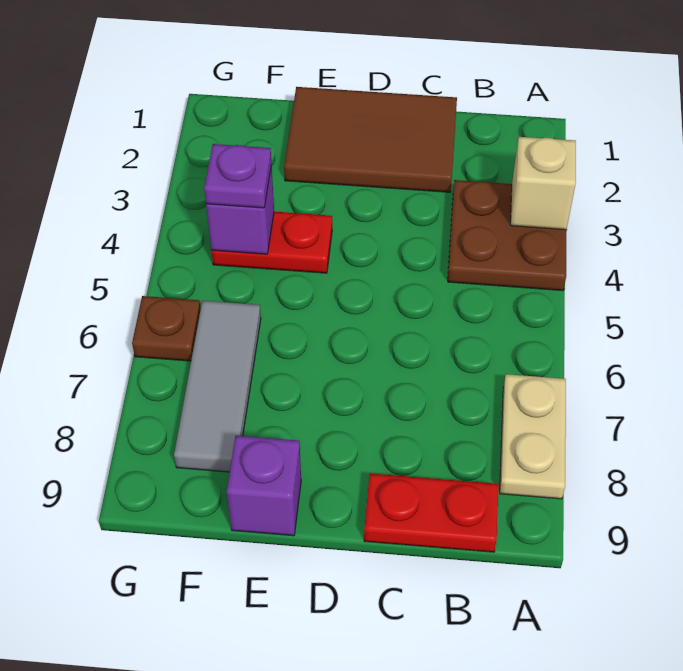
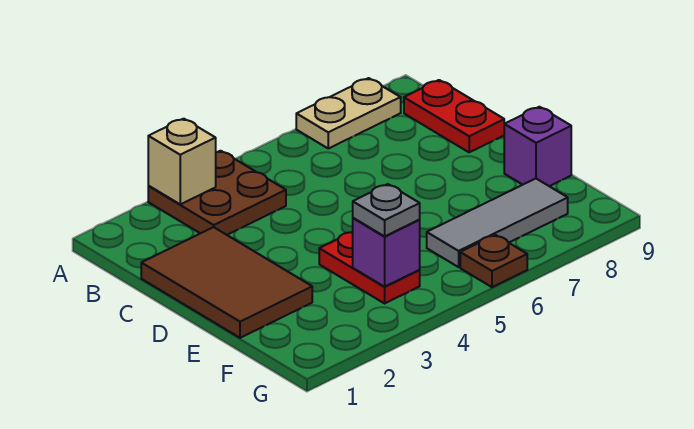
purple plate F4 level 3 -> grey plate F4 level 3

